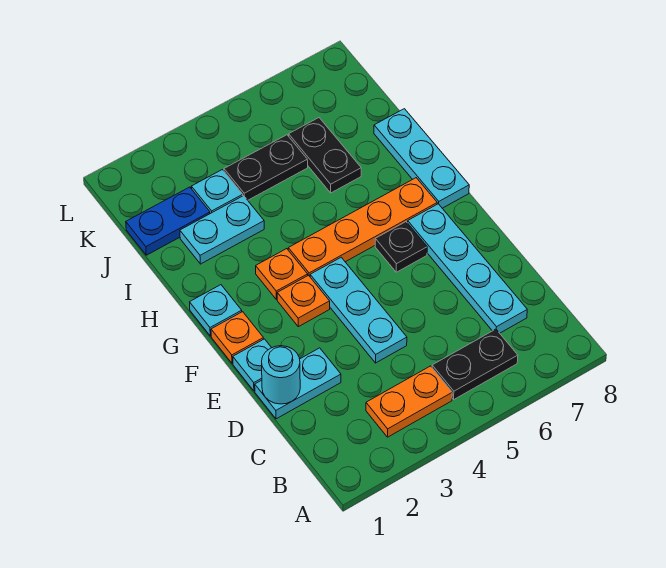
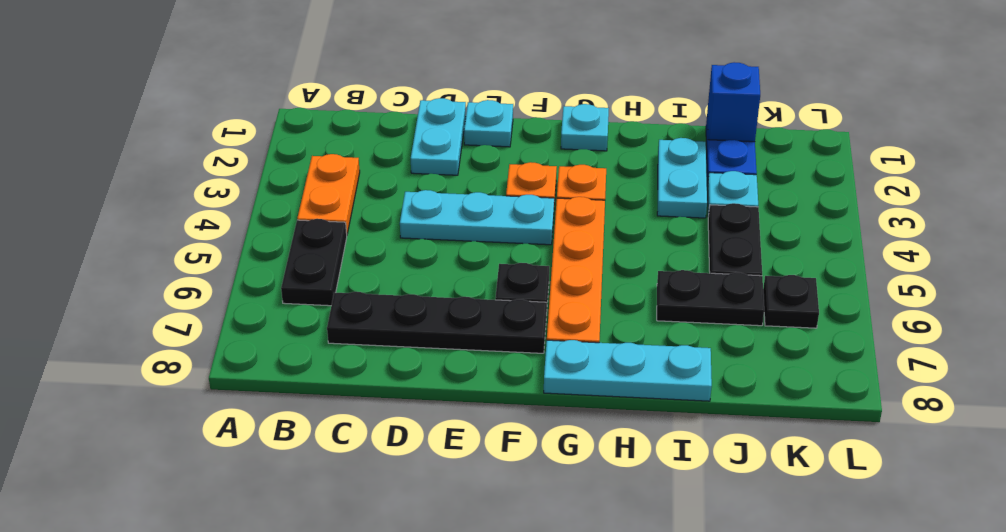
cyan plate C7:F7 level 1 -> black plate C7:F7 level 1
cyan round brick D1 level 2 -> none
orange plate F1 level 1 -> none
none -> blue brick J1 level 2
none -> black plate K6 level 1

